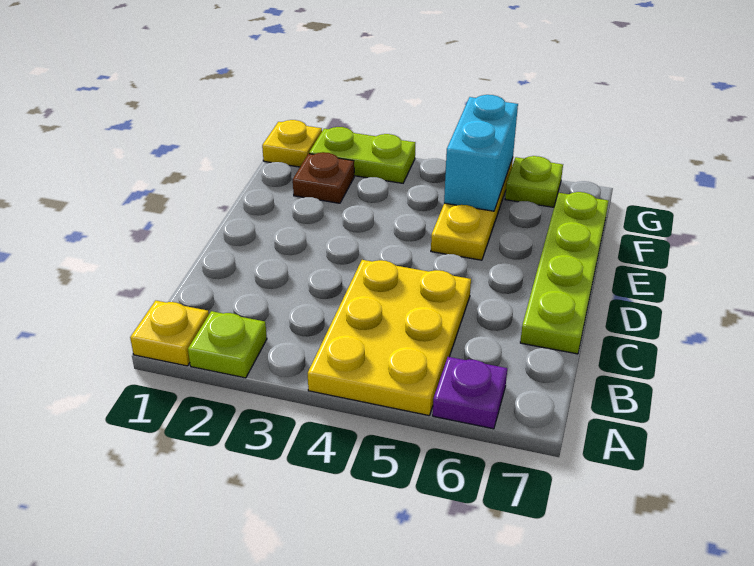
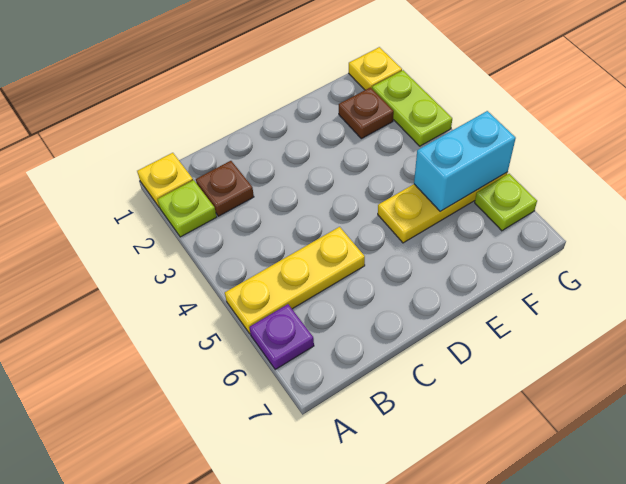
yellow plate A4:C5 level 1 -> yellow plate A5:C5 level 1
none -> brown plate B2 level 1
lime plate C7:F7 level 1 -> none

